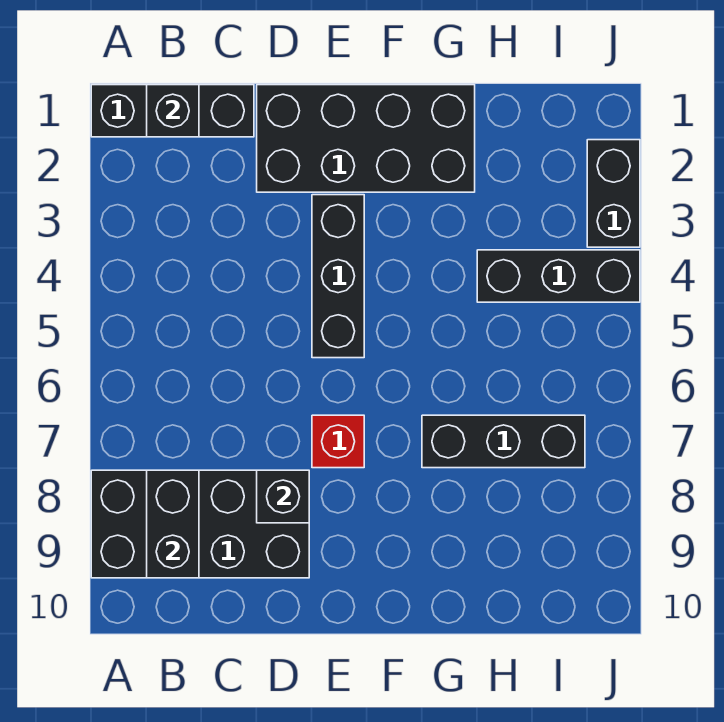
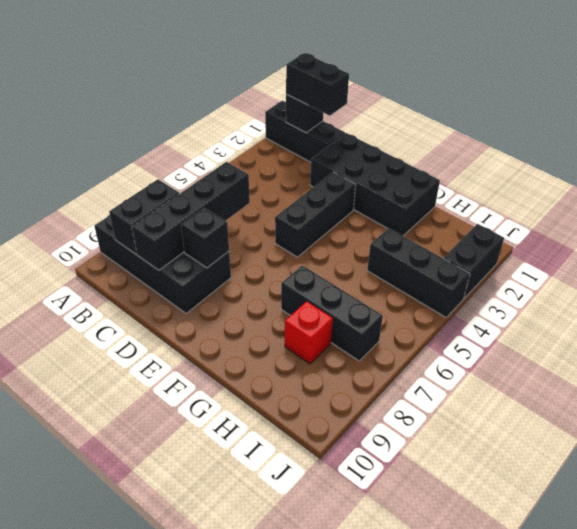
none -> black brick B1:C1 level 3
none -> black brick C6:C9 level 2
red brick E7 level 1 -> red brick H8 level 1

